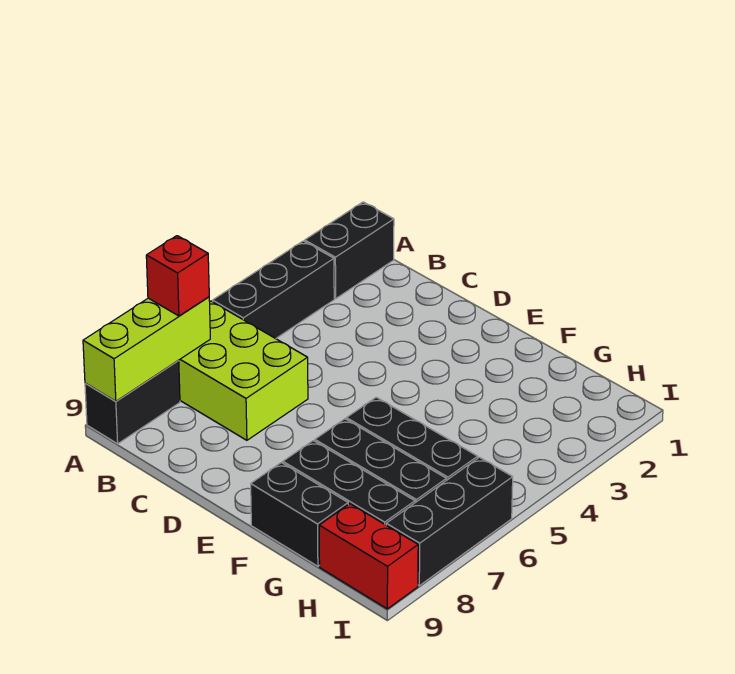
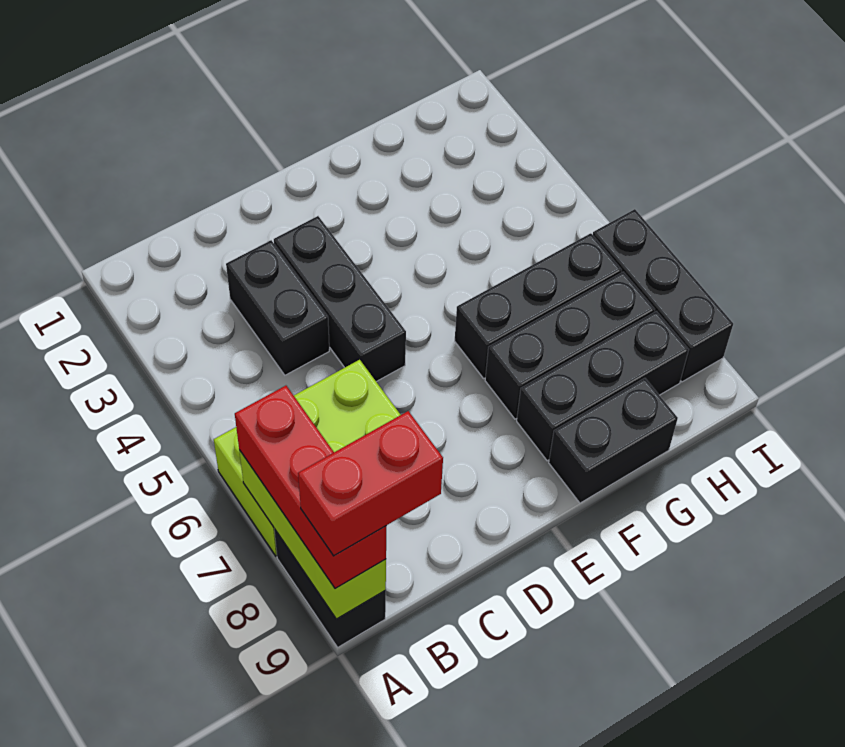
black brick A1:A2 level 1 -> black brick C3:C4 level 1
black brick A3:A5 level 1 -> black brick D3:D5 level 1
red brick A7 level 3 -> red brick A7:A9 level 3
red brick H9:I9 level 1 -> red brick A9:B9 level 4

